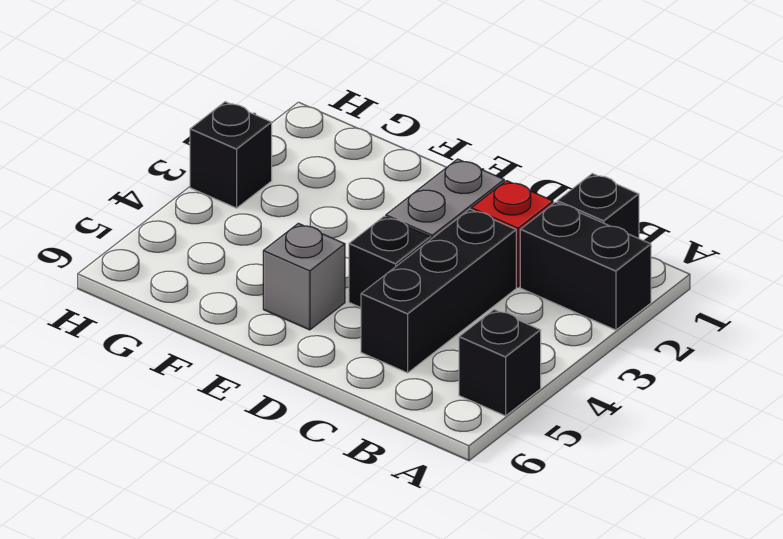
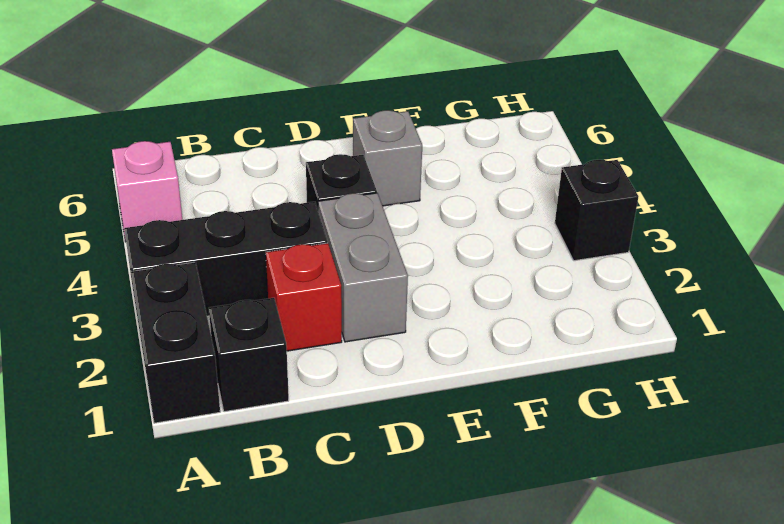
black brick A2:B2 level 1 -> black brick A1:A2 level 1
black brick A5 level 1 -> pink brick A5 level 1
black brick C3:C5 level 1 -> black brick A3:C3 level 1

